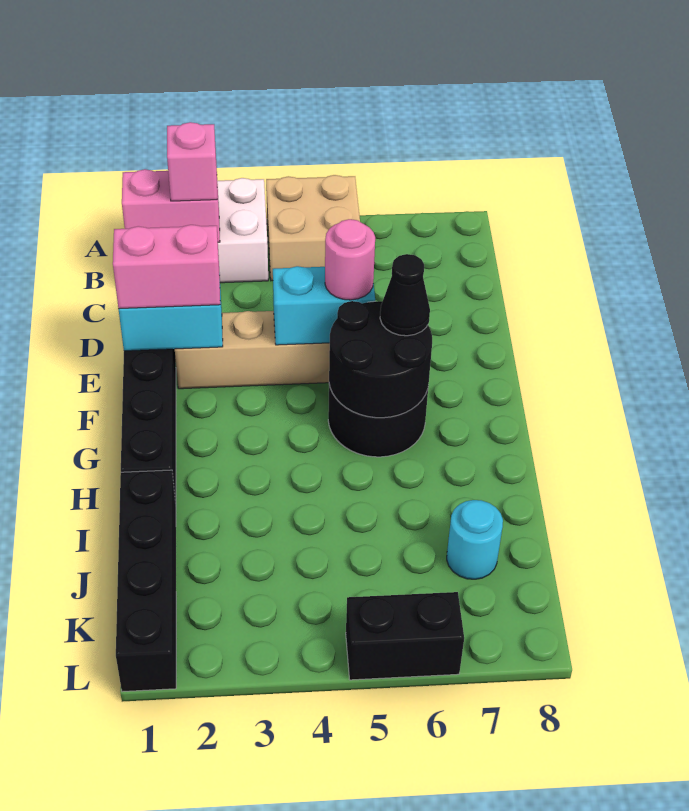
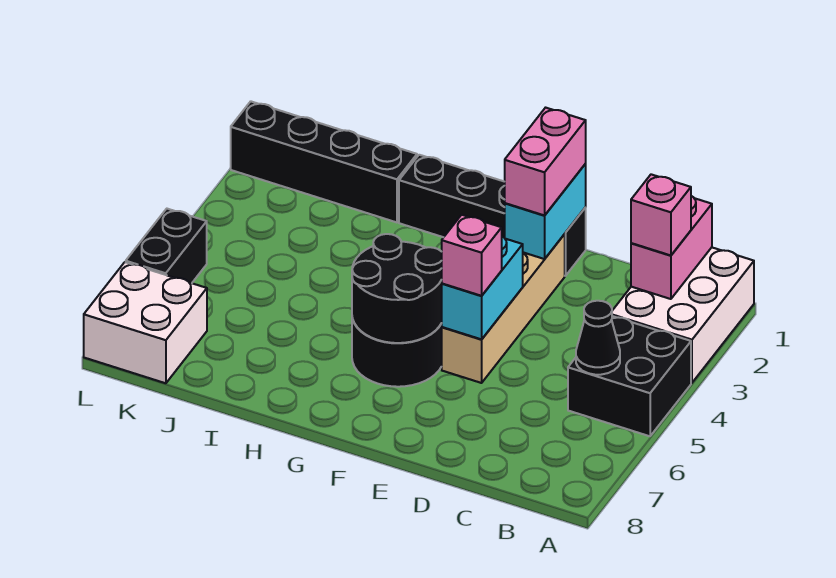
tan brick A4:B5 level 1 -> black brick A4:B5 level 1
pink round brick E5 level 3 -> pink brick E5 level 3
black cone F6 level 3 -> black cone B5 level 2
cyan round brick J7 level 1 -> none
none -> white brick K7:L8 level 1

